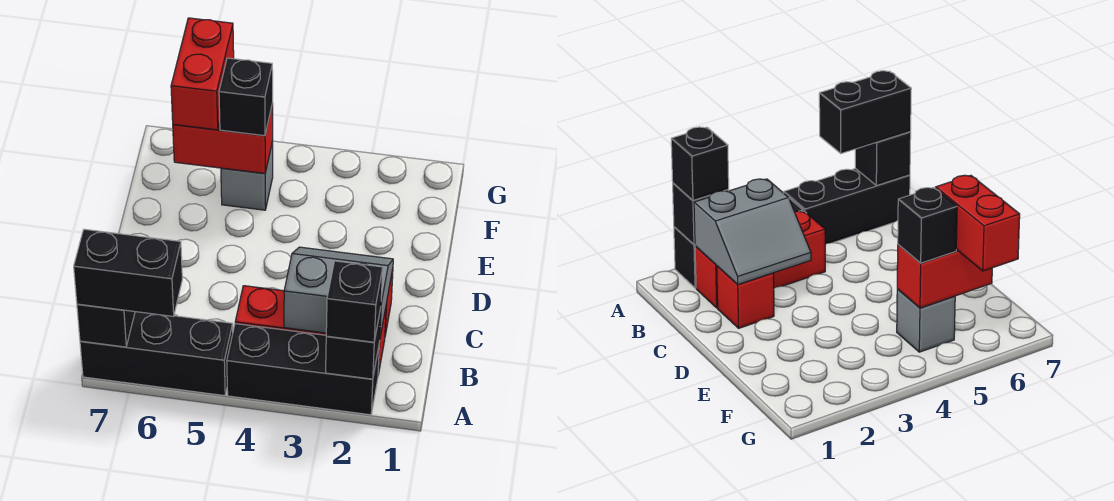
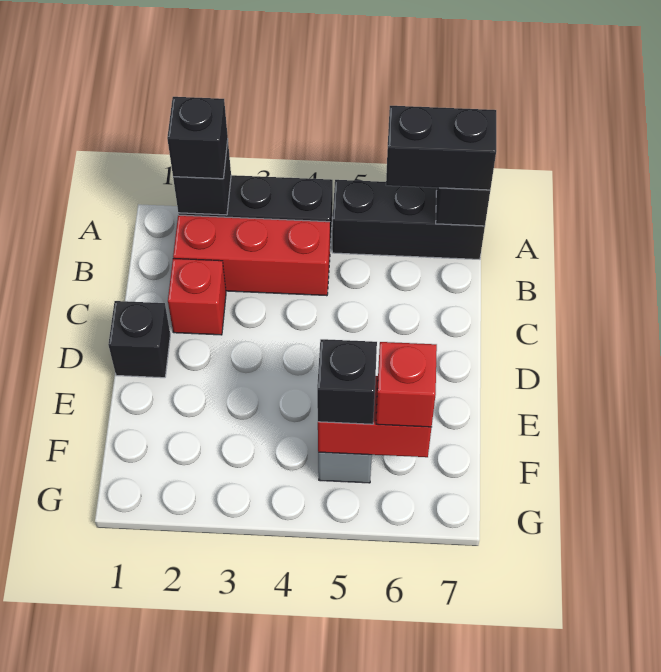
grey slope B2:C3 level 2 top B -> none
none -> black brick D1 level 1
red brick F6:G6 level 3 -> red brick F6 level 3

